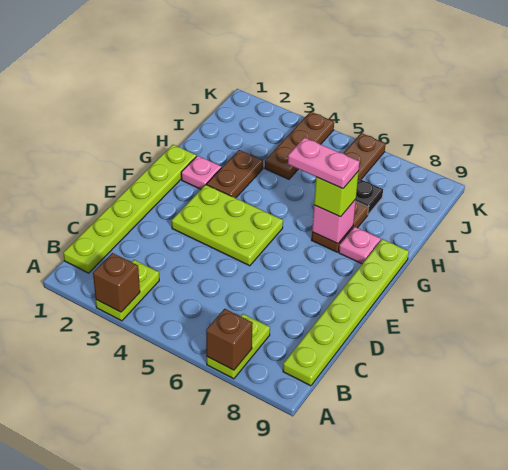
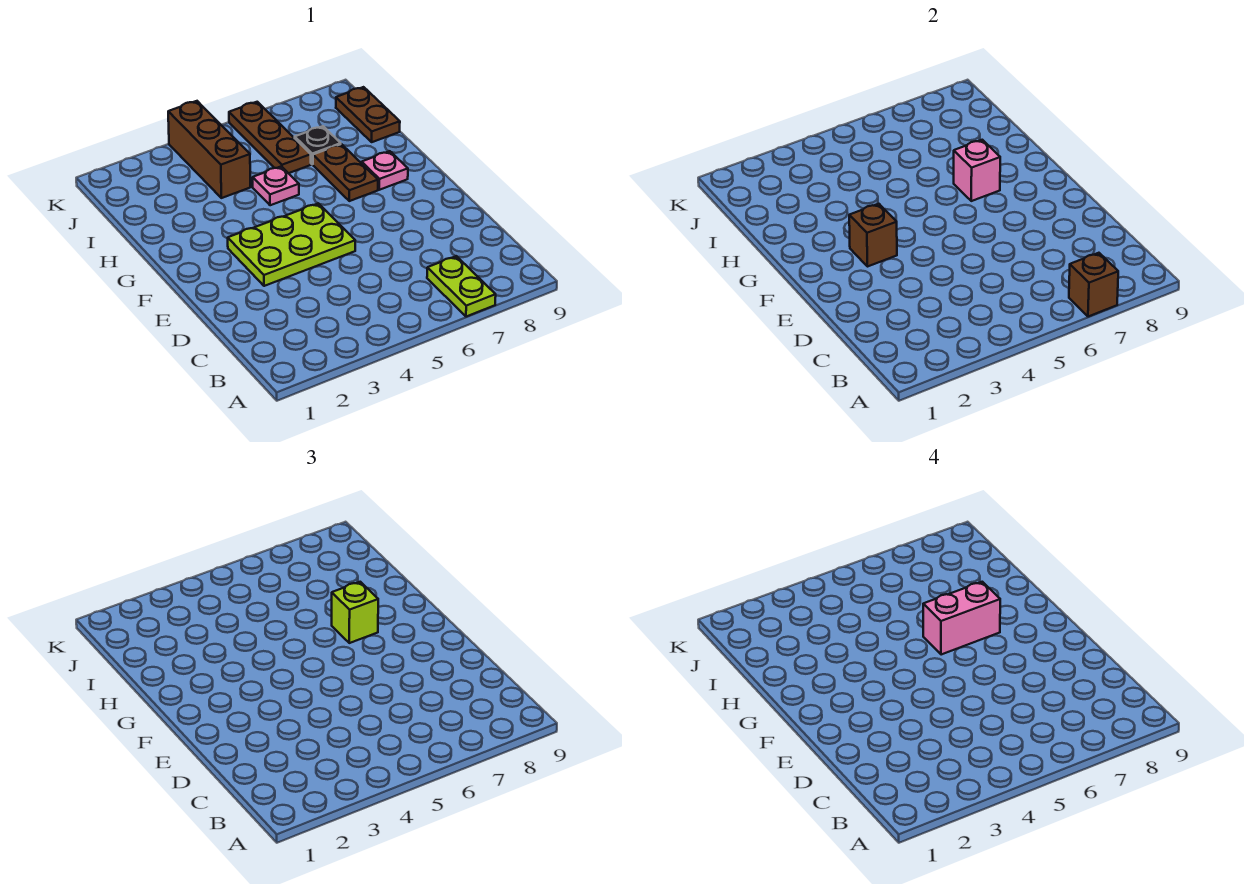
lime plate A3:B3 level 1 -> none
brown brick A3 level 2 -> brown brick F3 level 2
lime plate B1:G1 level 1 -> none
lime plate B9:G9 level 1 -> none
pink plate G2 level 1 -> pink plate H5 level 1
brown plate G3:H3 level 1 -> brown plate I9:J9 level 1
pink plate G6:G7 level 4 -> pink brick G6:G7 level 4
brown plate I4:K4 level 1 -> brown brick I4:K4 level 1

